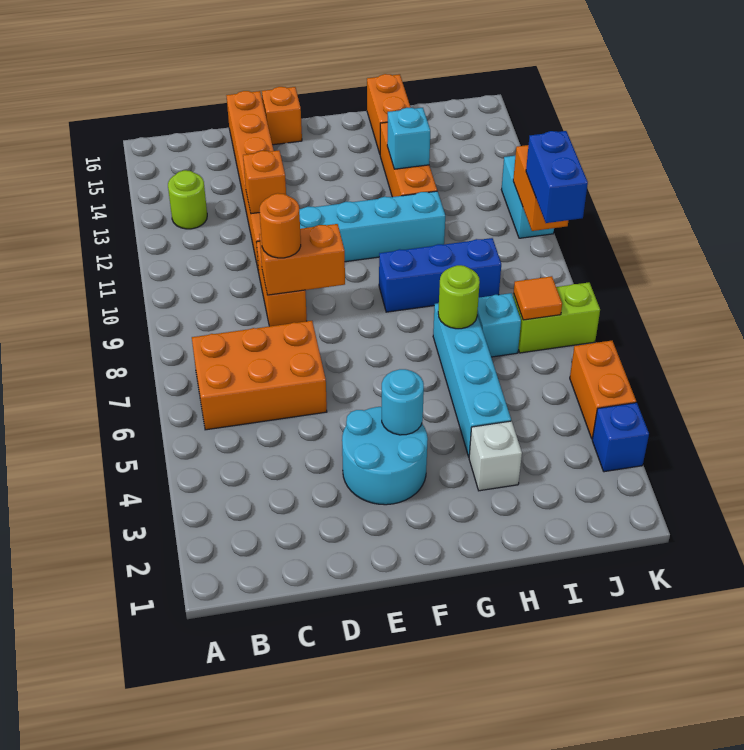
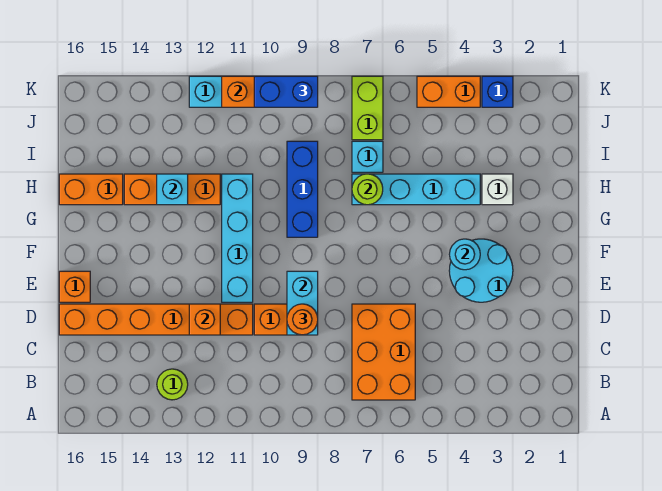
orange brick D9:E9 level 2 -> cyan brick D9:E9 level 2
orange tile J7 level 2 -> none

